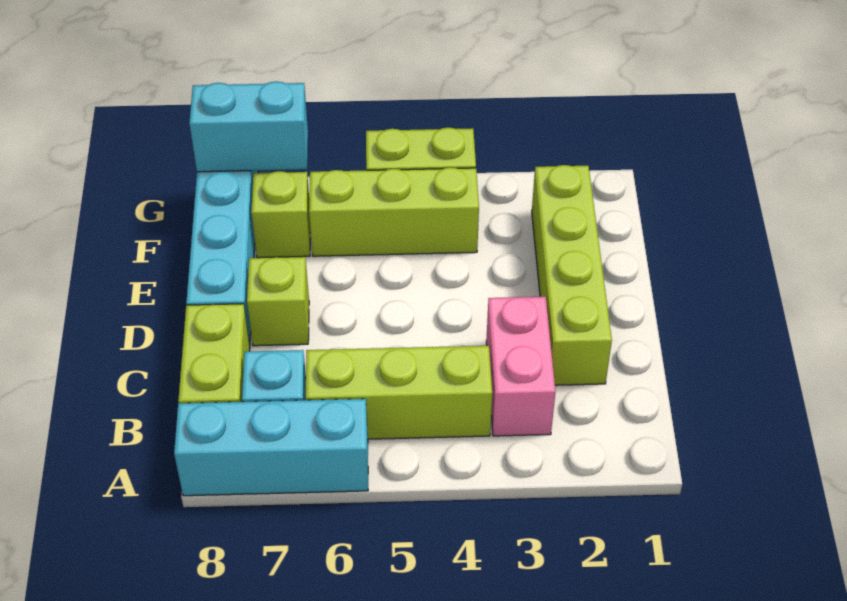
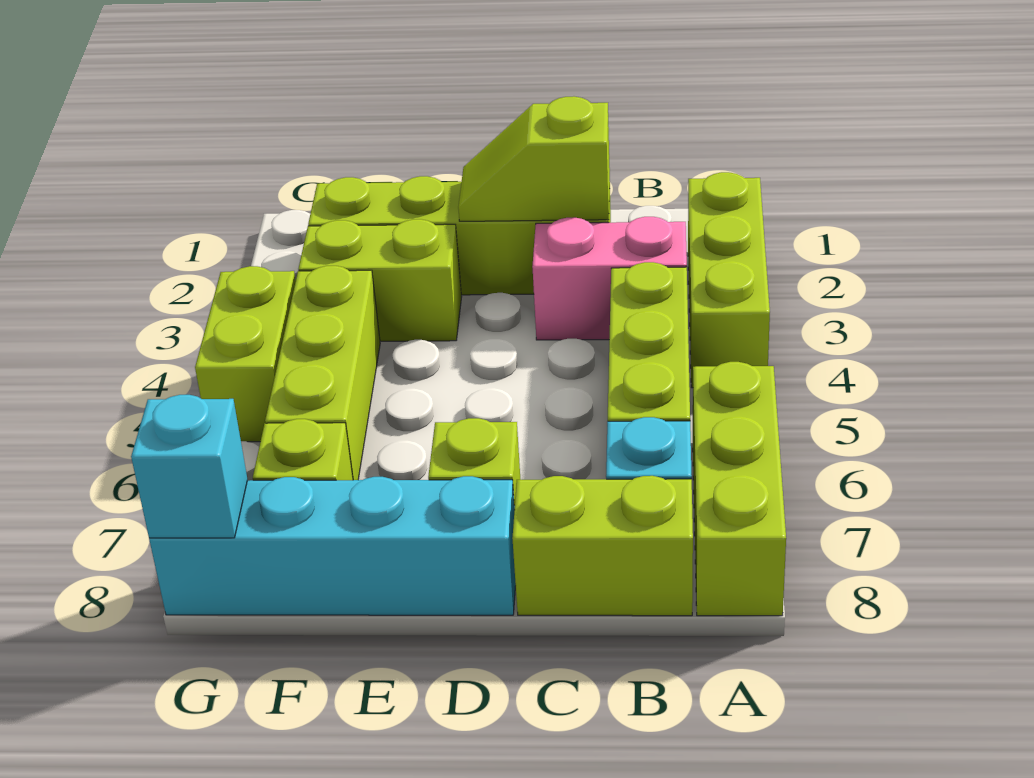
none -> lime brick A2:A4 level 1
cyan brick A6:A8 level 1 -> lime brick A6:A8 level 1
none -> lime slope C2:D2 level 2 top C
none -> lime brick E3:F3 level 1
cyan brick G7:G8 level 2 -> cyan brick G8 level 2

